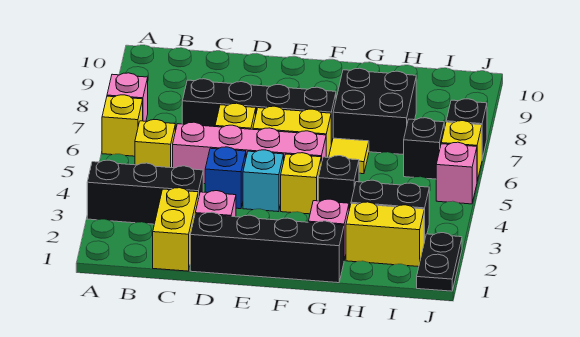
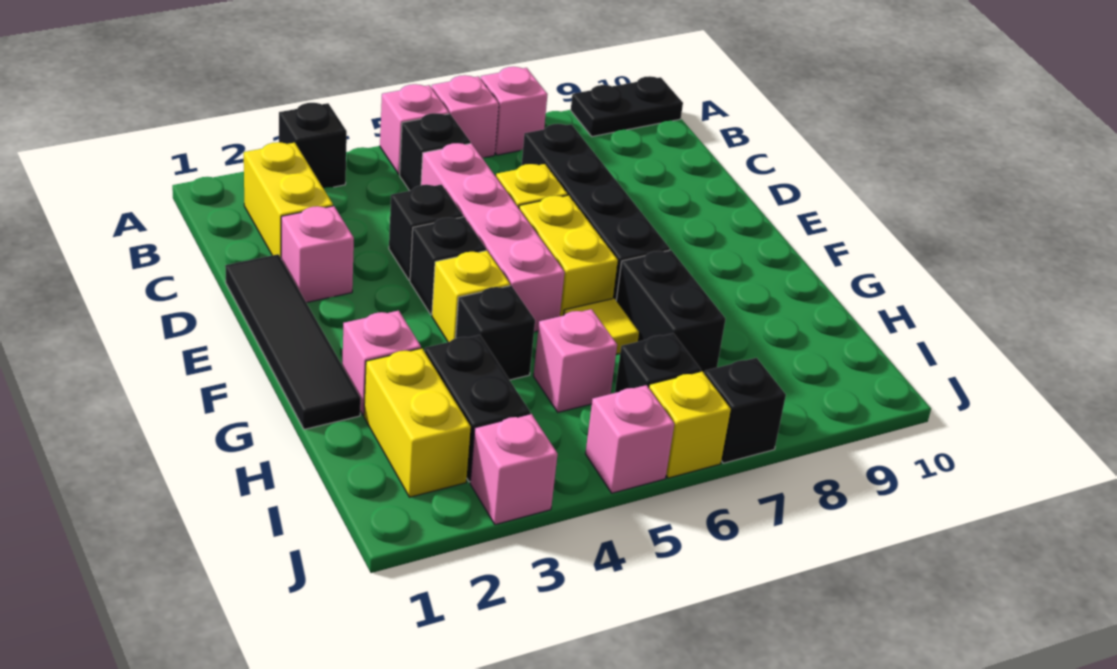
black brick A3:C3 level 1 -> black brick A3 level 1
none -> pink brick A5 level 1
yellow brick A6 level 1 -> pink brick A6 level 1
yellow brick B5 level 1 -> black brick B5 level 1
yellow brick C1:C2 level 1 -> yellow brick B2:C2 level 1
black brick D1:G1 level 1 -> black tile D1:G1 level 1
blue brick D4 level 1 -> black brick D4 level 1
cyan brick E4 level 1 -> black brick E4 level 1
black brick G7:H8 level 1 -> black brick G7:H7 level 1
none -> pink brick H5 level 1
black plate J1:J2 level 1 -> black plate A9:A10 level 1
none -> pink brick J3 level 1

